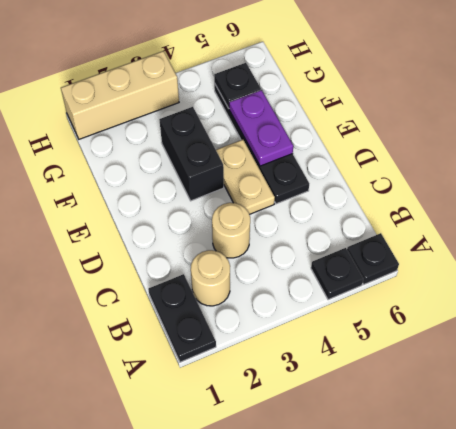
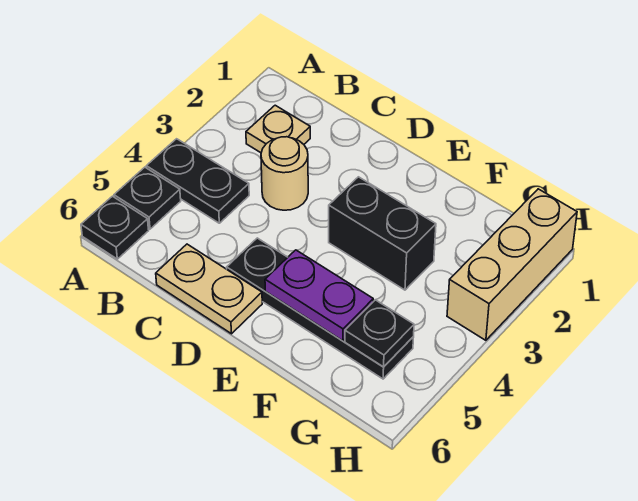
black plate A1:B1 level 1 -> black plate A4:B4 level 1
tan round brick B2 level 1 -> tan plate B2 level 1
tan plate D4:E4 level 1 -> tan plate C6:D6 level 1

